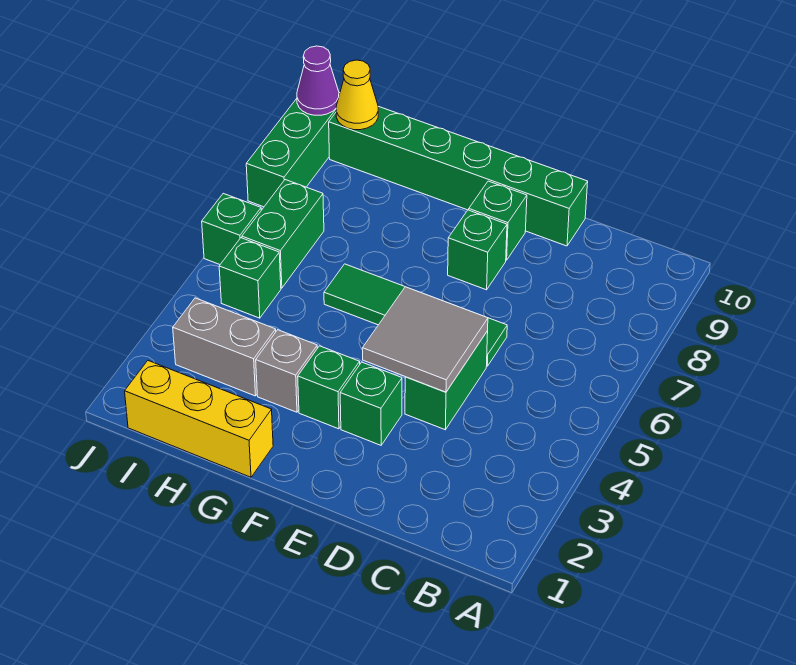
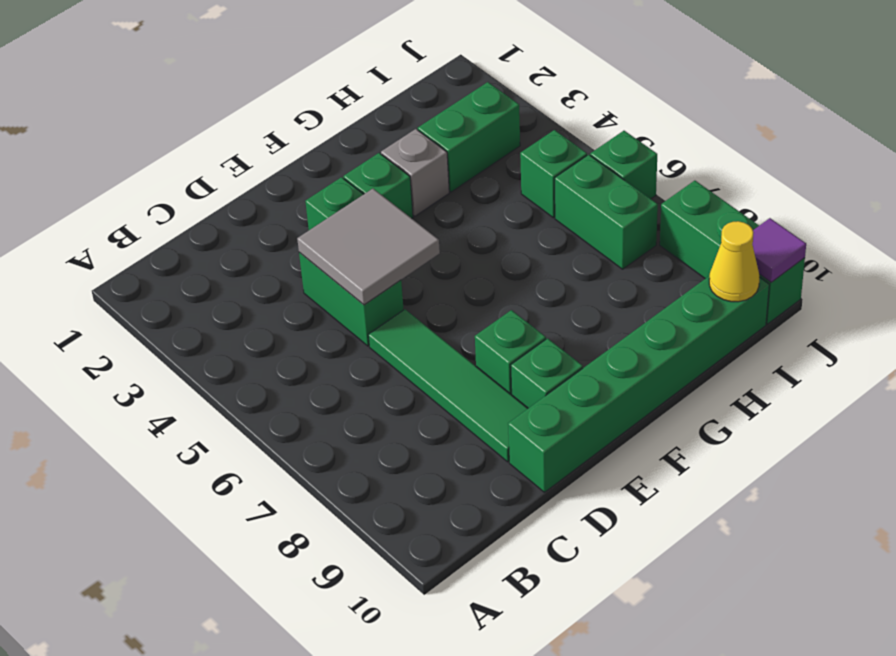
green tile D6:G6 level 1 -> green tile D6:D9 level 1
yellow brick G1:I1 level 1 -> none
grey brick H3:I3 level 1 -> green brick H3:I3 level 1
purple cone J10 level 2 -> purple tile J10 level 2

